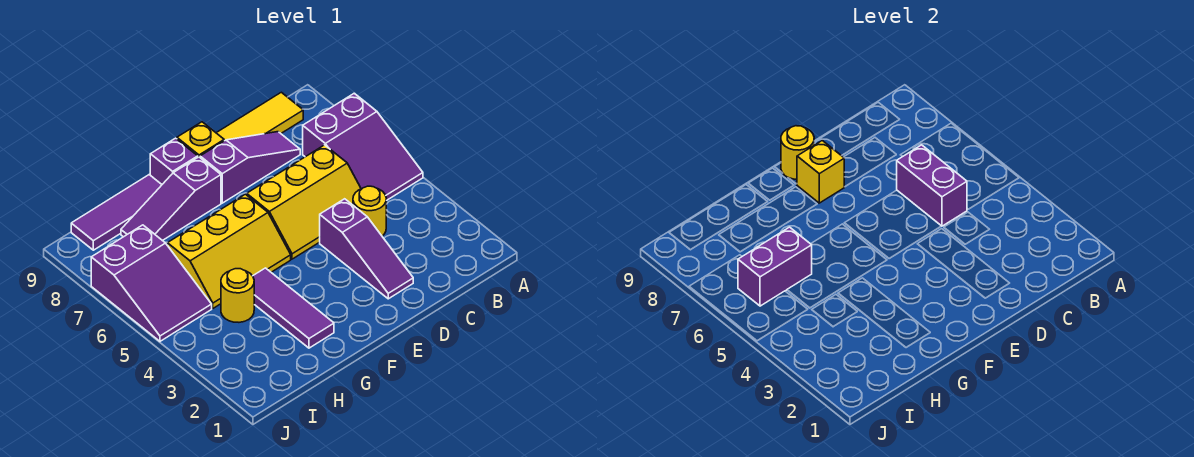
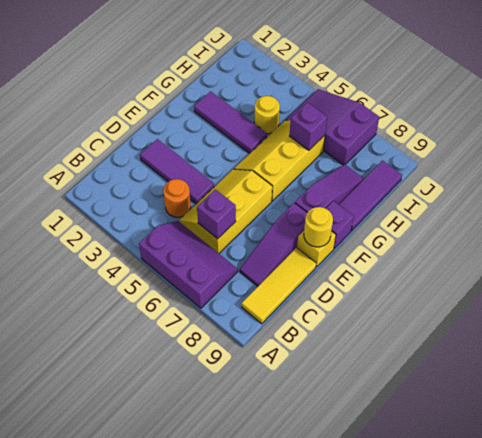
purple slope A5:B7 level 1 top 7 -> purple slope A5:B7 level 1 top A
yellow round brick C4 level 1 -> orange round brick C4 level 1
purple brick C5:C6 level 2 -> purple brick C6 level 2
purple slope D2:D4 level 1 top 4 -> purple tile D2:D4 level 1
yellow brick E8 level 2 -> none
purple brick H6:I6 level 2 -> purple brick H6 level 2

